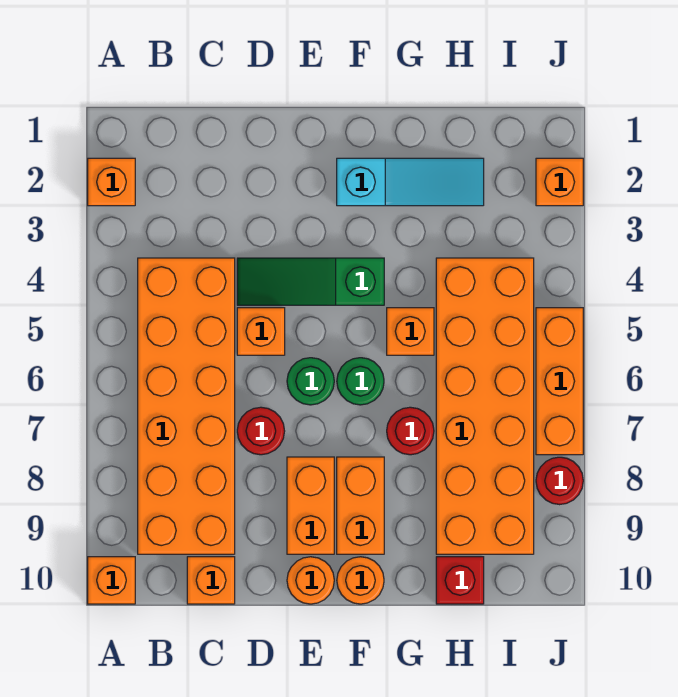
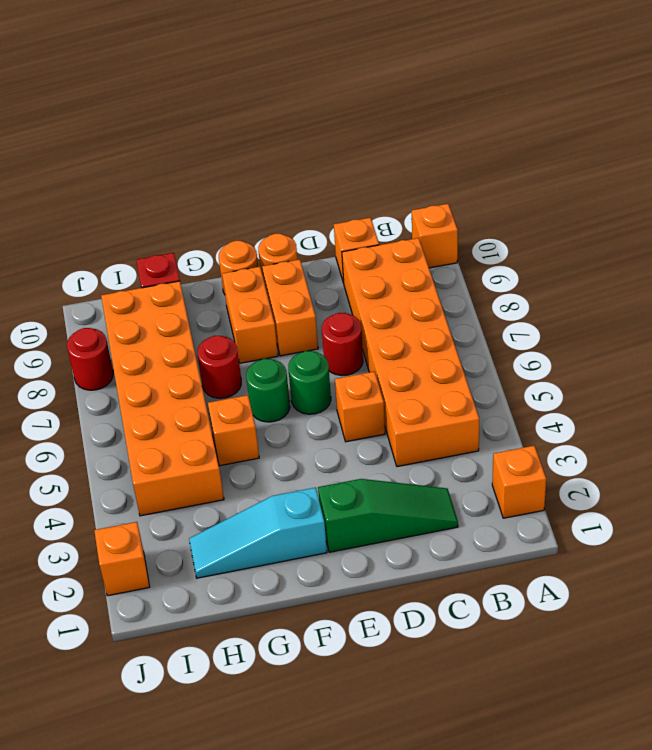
green slope D4:F4 level 1 top F -> green slope C2:E2 level 1 top E
orange brick J5:J7 level 1 -> none

